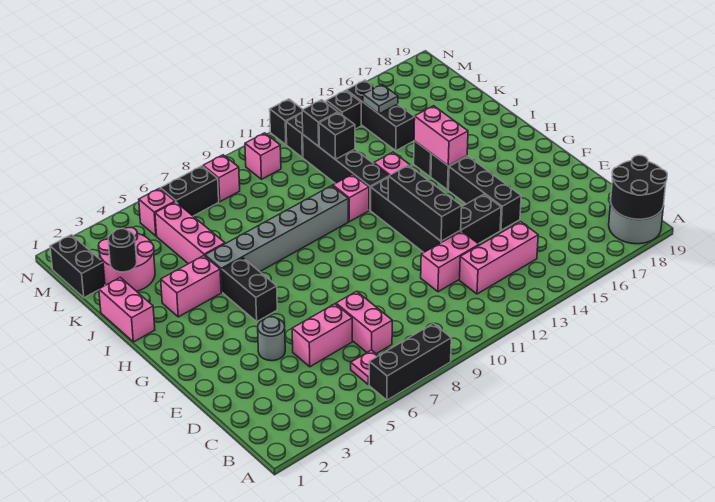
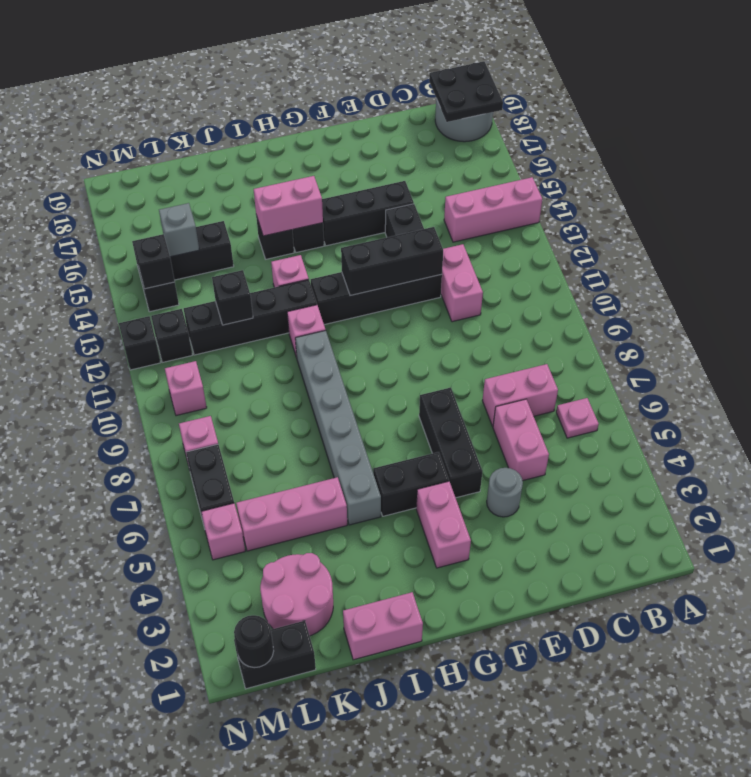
black brick A6:A8 level 1 -> black brick F5:F7 level 1
black round brick A18:B19 level 2 -> black plate A18:B19 level 2
pink brick C12:C14 level 1 -> pink brick A14:C14 level 1
pink brick I3:I4 level 1 -> pink brick G3:G4 level 1
black round brick K2 level 2 -> black round brick M1 level 2
black brick L12 level 2 -> black brick M14 level 2
grey plate L15 level 2 -> grey brick L15 level 2

